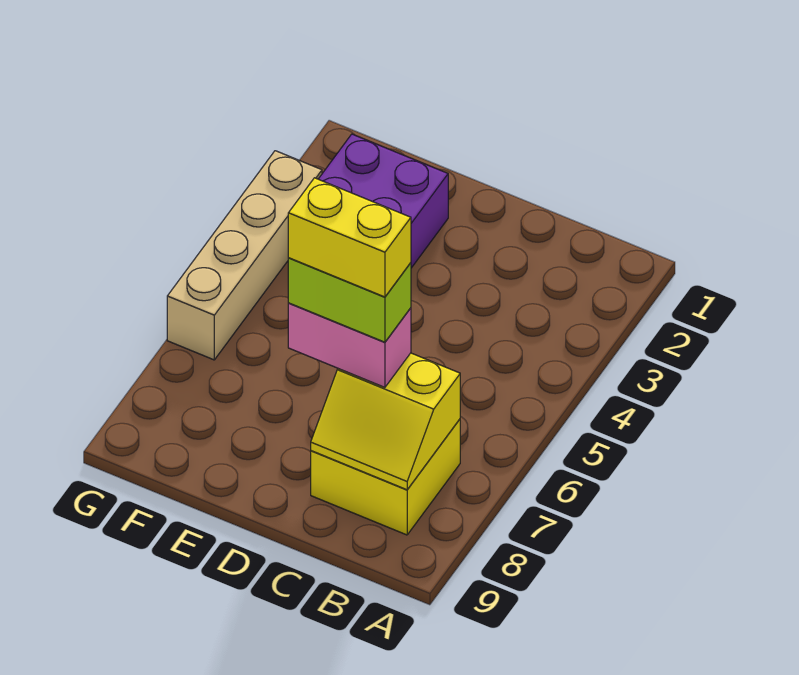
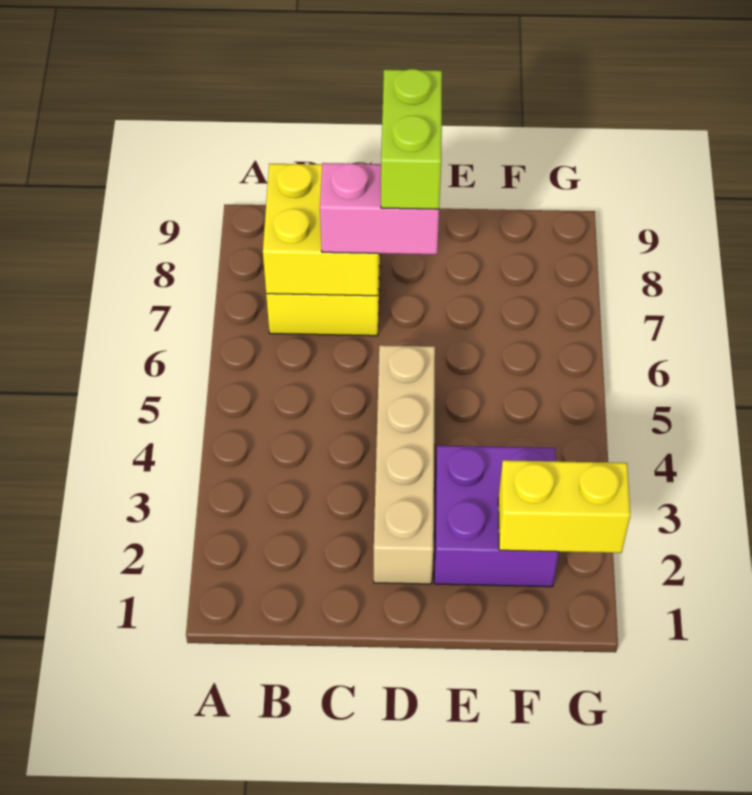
yellow slope B7:C8 level 2 top 7 -> yellow brick B7:C8 level 2
lime brick C7:D7 level 4 -> lime brick D7:D8 level 4
yellow brick C7:D7 level 5 -> yellow brick F2:G2 level 2
tan brick G3:G6 level 1 -> tan brick D2:D5 level 1

